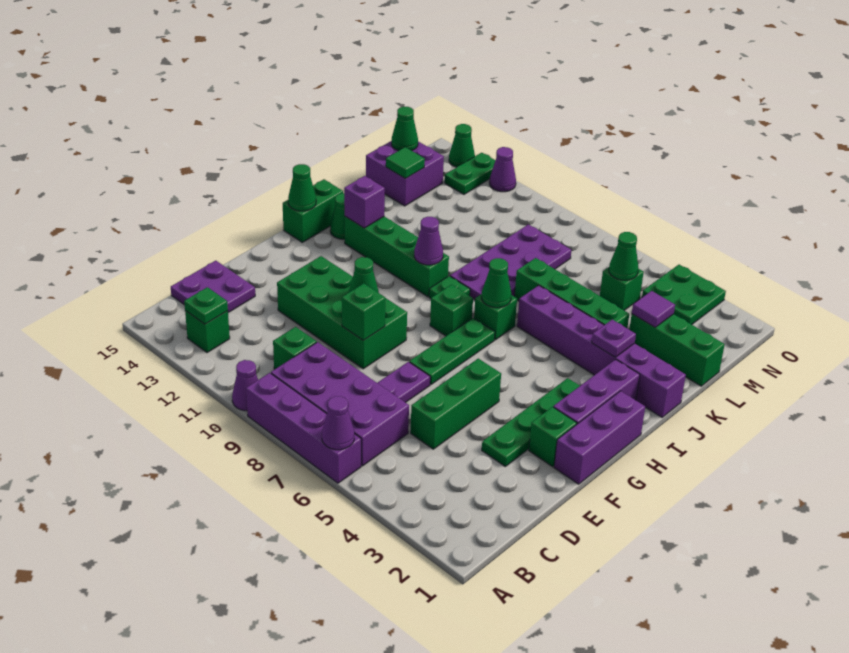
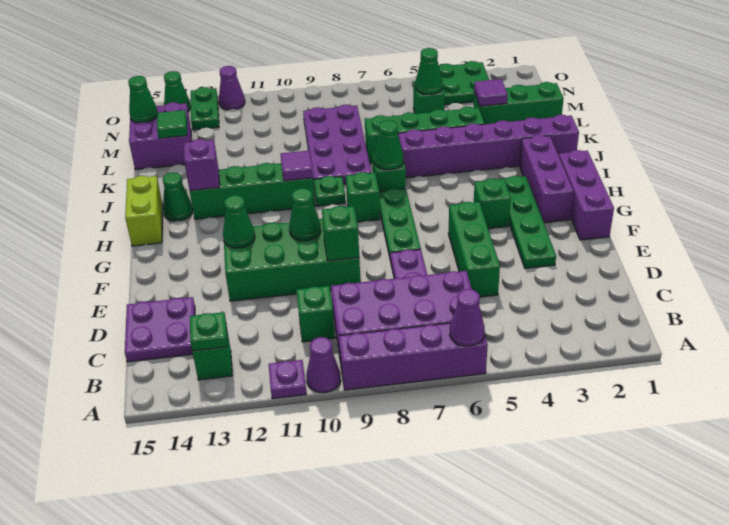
green brick F2 level 1 -> green brick G4 level 1
green brick H15:I15 level 1 -> lime brick H15:I15 level 1
green cone H15 level 2 -> green cone F12 level 2
purple cone I10 level 2 -> purple tile I10 level 2
purple plate J3 level 2 -> purple plate A11 level 1

